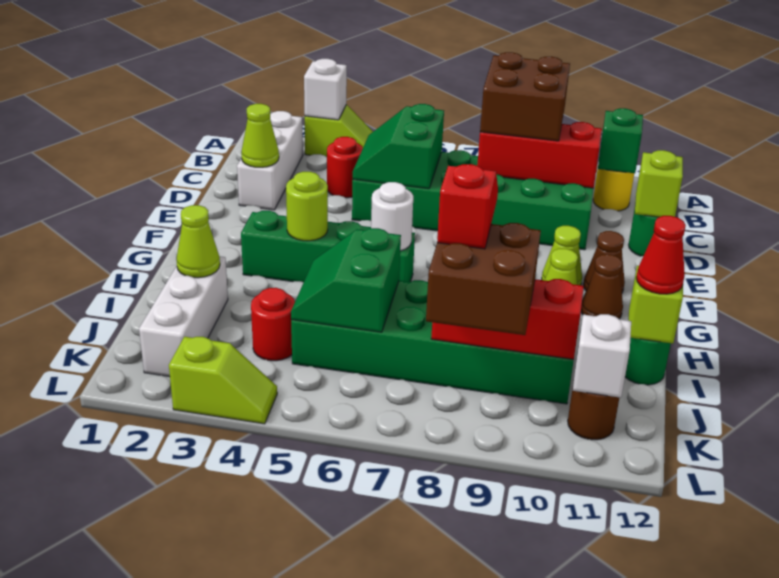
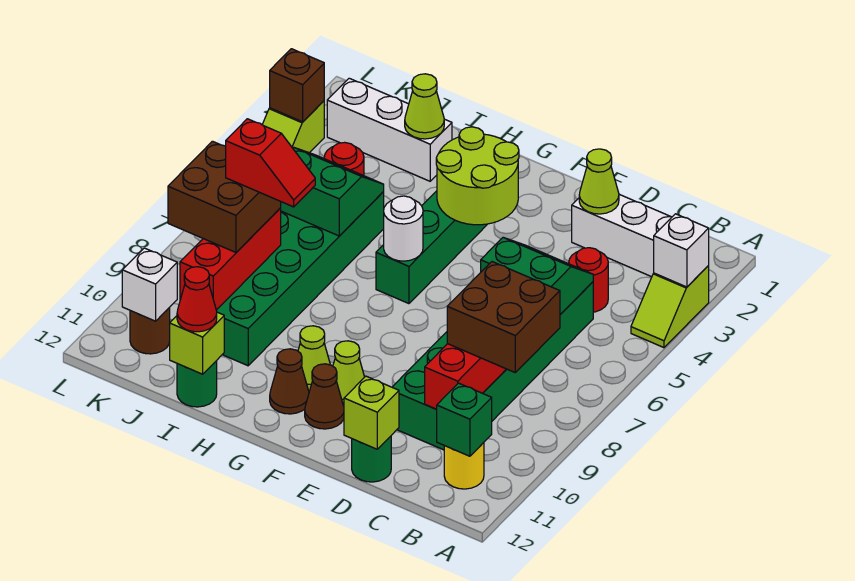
lime round brick G4 level 2 -> lime round brick F3:G4 level 2
none -> brown brick L3 level 2

